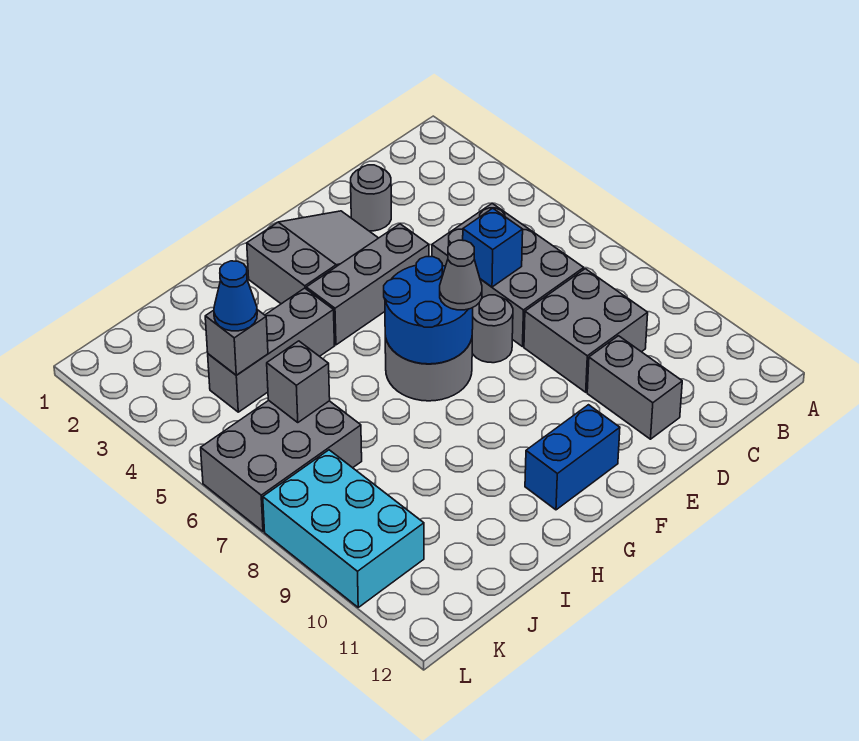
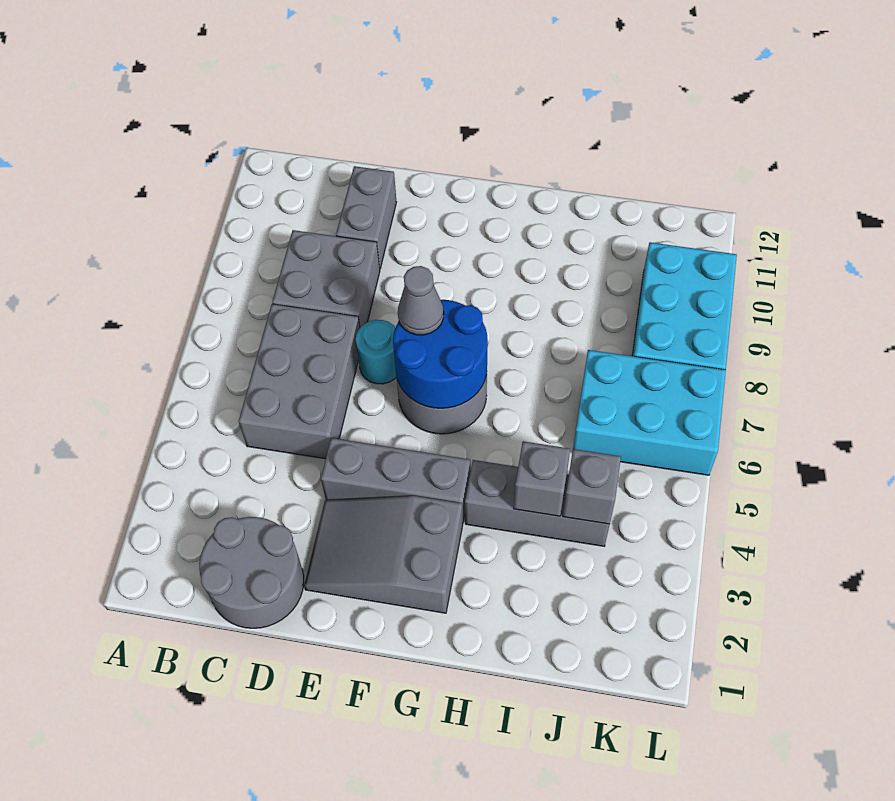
grey round brick D2 level 1 -> grey round brick C1:D2 level 1
blue brick D6 level 2 -> none
grey round brick E7 level 1 -> cyan round brick E7 level 1
blue brick F11:G11 level 1 -> none
blue cone J4 level 3 -> none
grey brick J6:L7 level 1 -> cyan brick J6:L7 level 1
grey brick J6 level 2 -> grey brick I4 level 2

